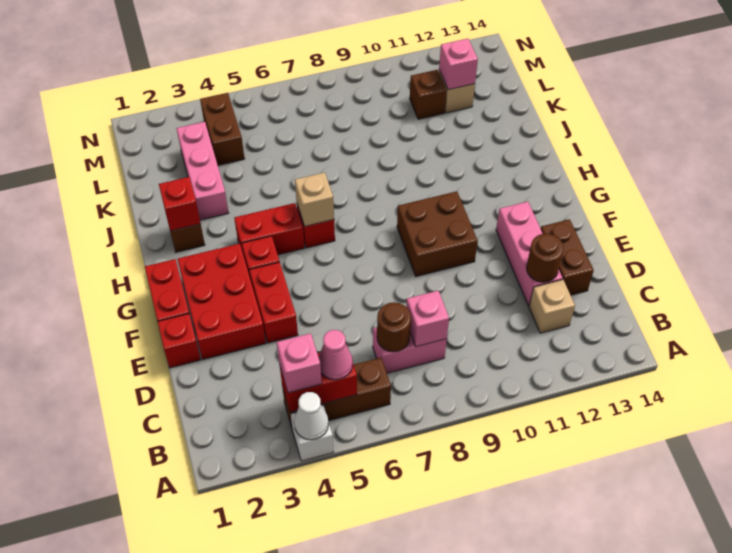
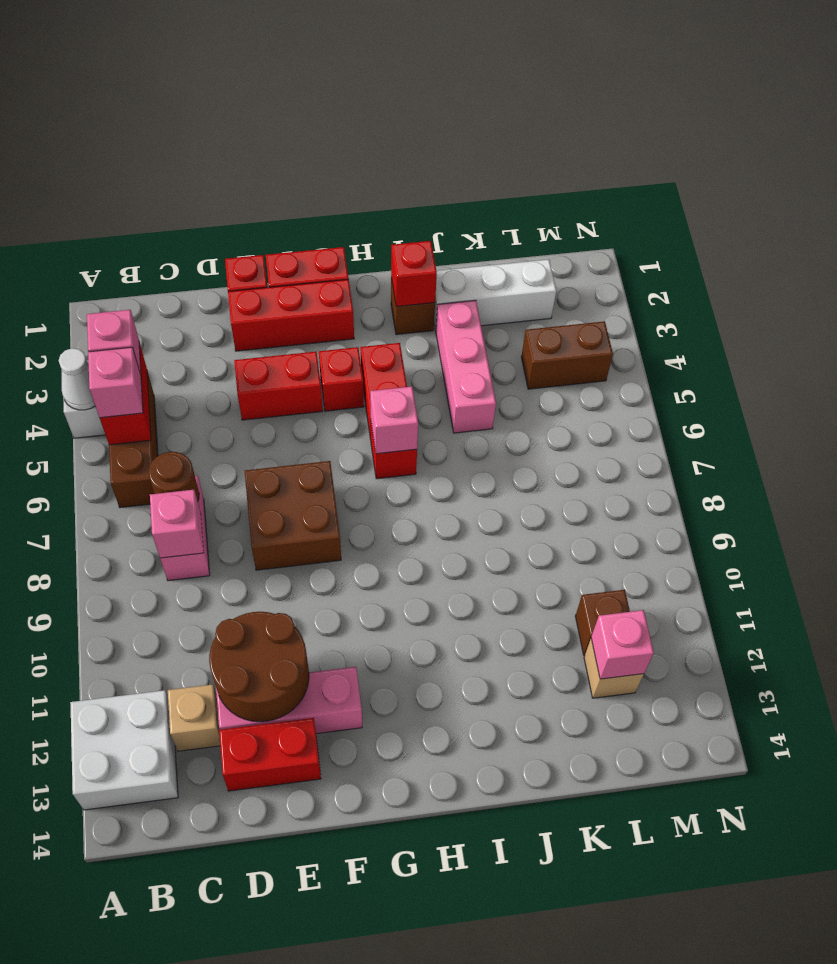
none -> white brick A12:B13 level 1
pink cone B5 level 3 -> pink brick B5 level 3
brown round brick D12 level 2 -> brown round brick D11:E12 level 2
brown brick D13:E13 level 1 -> red brick D13:E13 level 1
red brick E2:G3 level 1 -> red brick E2:G2 level 1
brown brick F9:G10 level 1 -> brown brick E7:F8 level 1
tan brick H6 level 2 -> pink brick H6 level 2
none -> white brick J2:L2 level 1
pink brick J3:L3 level 1 -> pink brick J3:J5 level 1

